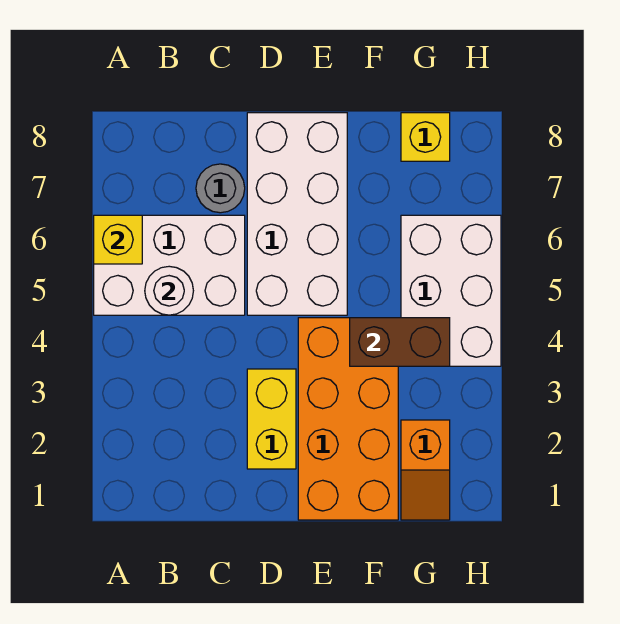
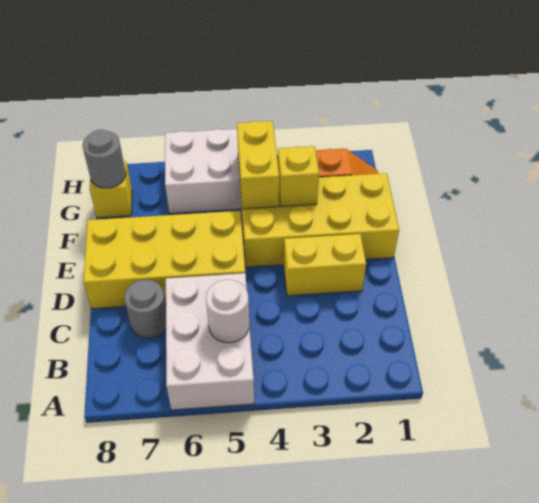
yellow brick A6 level 2 -> yellow brick F3 level 2
white brick D5:E8 level 1 -> yellow brick D5:E8 level 1
orange brick E1:F4 level 1 -> yellow brick E1:F4 level 1
brown brick F4:G4 level 2 -> yellow brick F4:G4 level 2
none -> grey round brick G8 level 2

